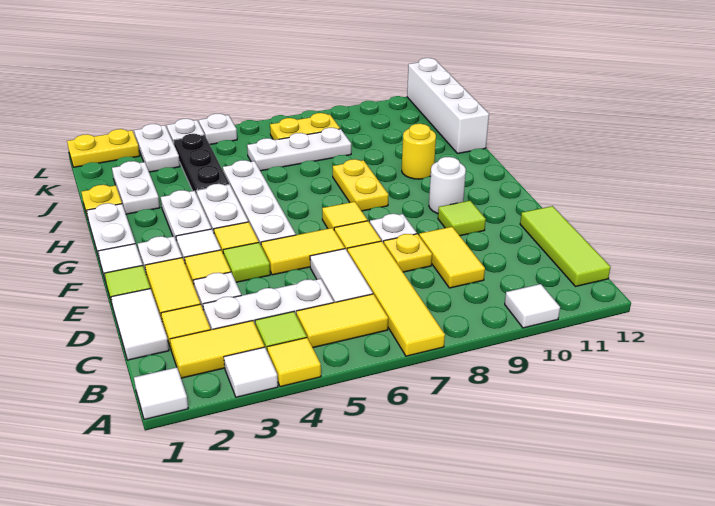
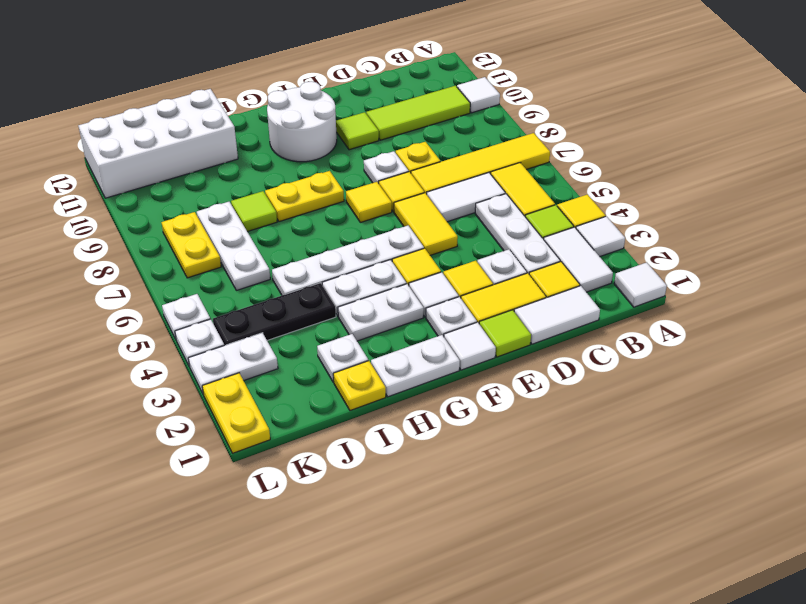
yellow tile B2:B3 level 1 -> white tile B2:B3 level 1
lime tile B12:D12 level 1 -> lime tile B10:D10 level 1
yellow tile C9:D9 level 1 -> none
lime tile E4 level 1 -> lime tile I8 level 1
white round brick F10 level 1 -> white round brick F10:G11 level 1
yellow round brick H10 level 1 -> none
white plate I2:J2 level 1 -> white plate I2 level 1
white brick I12:L12 level 1 -> white brick I11:L12 level 1

